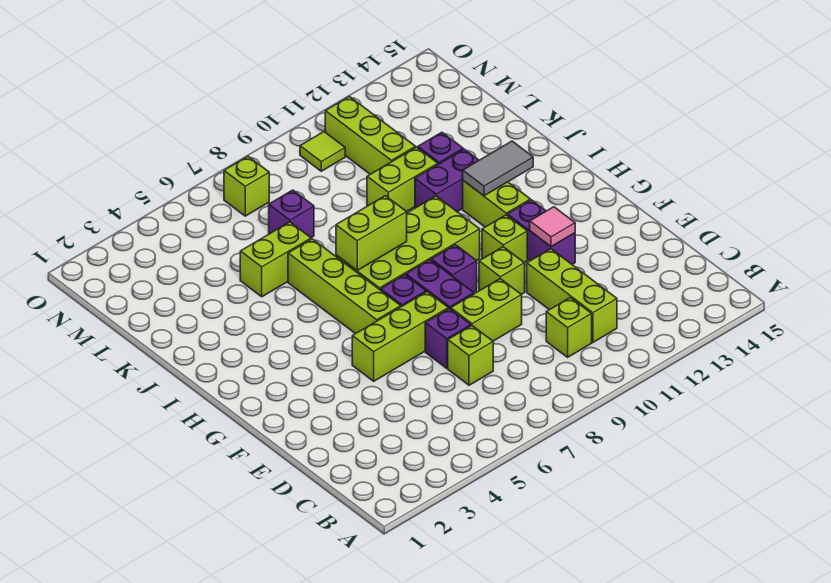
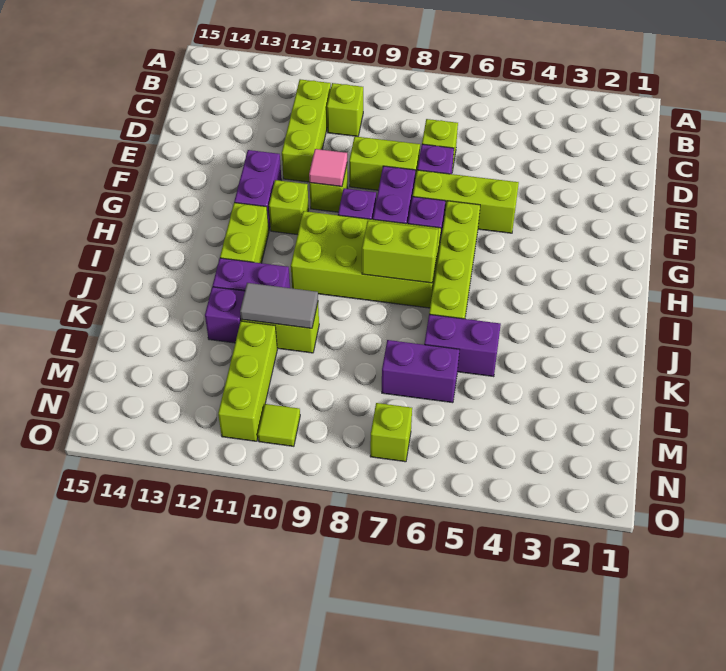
pink tile F12 level 2 -> pink tile F10 level 2
grey tile I12:I13 level 2 -> grey tile K10:K11 level 2
lime brick K5:K6 level 1 -> purple brick K5:K6 level 1
purple brick L7 level 1 -> purple brick L6:L7 level 1

